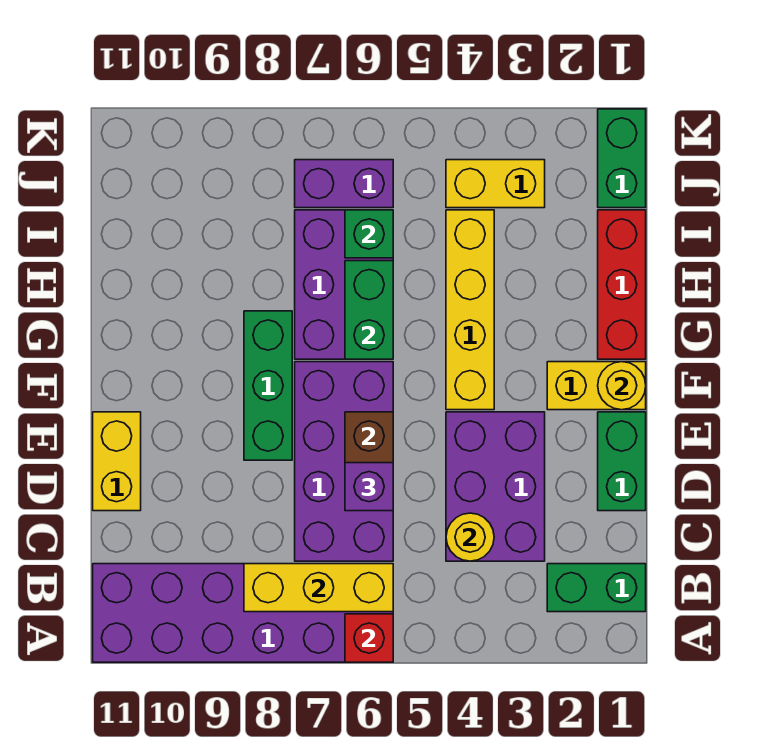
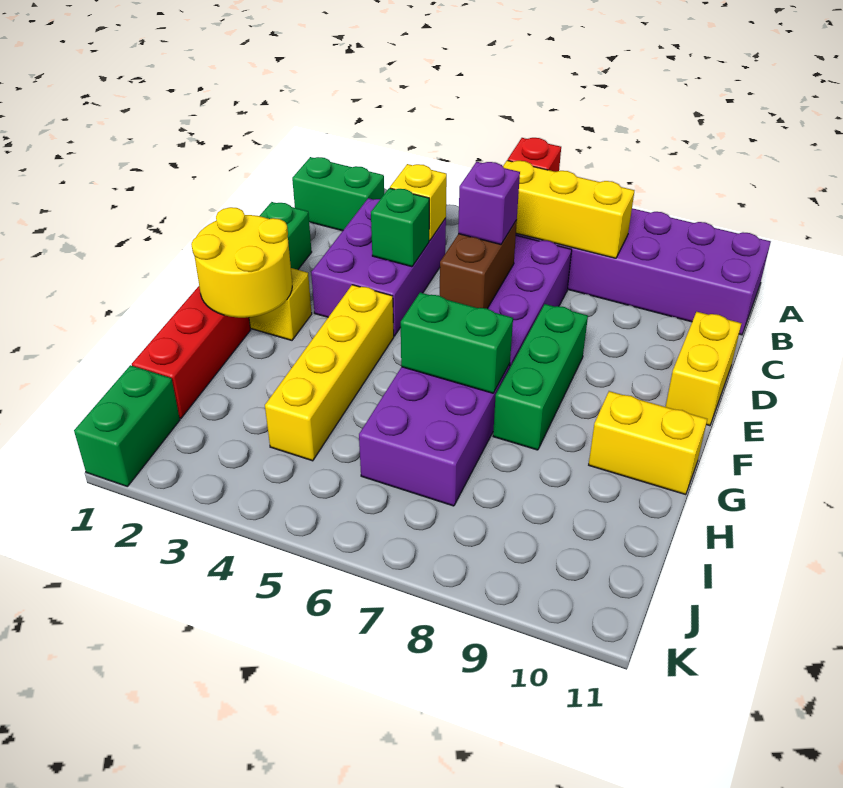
yellow round brick C4 level 2 -> yellow brick C4 level 2
yellow round brick F1 level 2 -> yellow round brick F1:G2 level 2
green brick G6:H6 level 2 -> green brick G6:G7 level 2
green brick I6 level 2 -> green brick D4 level 2
yellow brick J3:J4 level 1 -> yellow brick G10:G11 level 1
purple brick J6:J7 level 1 -> none

